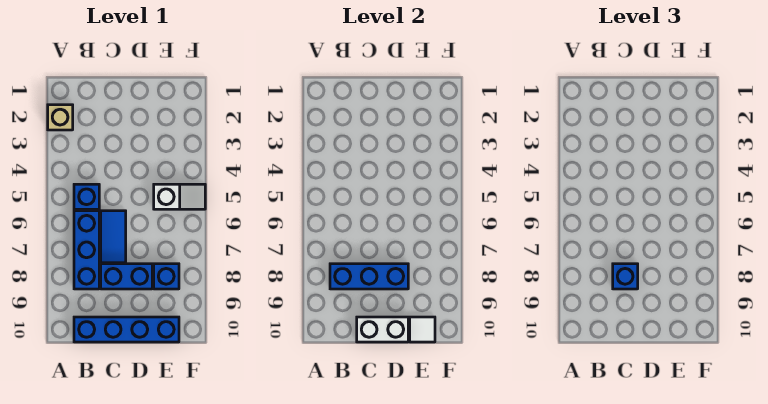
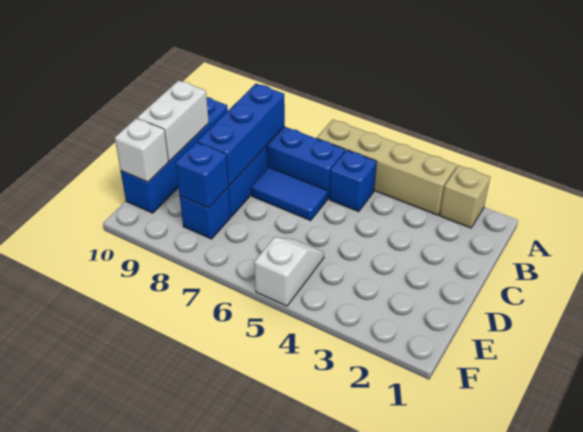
none -> tan brick A3:A6 level 1
blue brick C8 level 3 -> blue brick E8 level 2
white slope E5:F5 level 1 top E -> white slope E5:F5 level 1 top F
white tile E10 level 2 -> white brick E10 level 2

